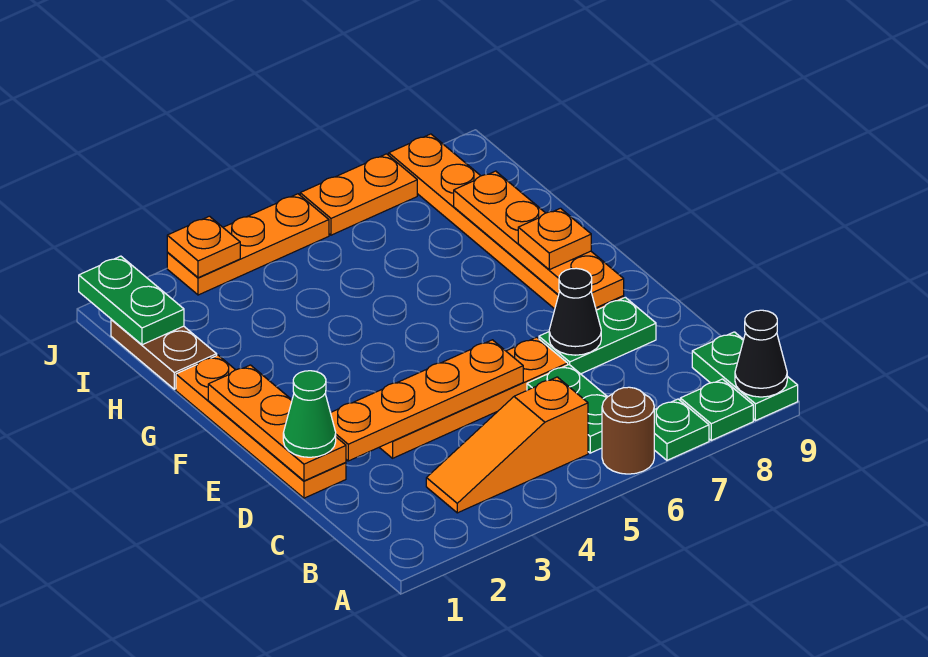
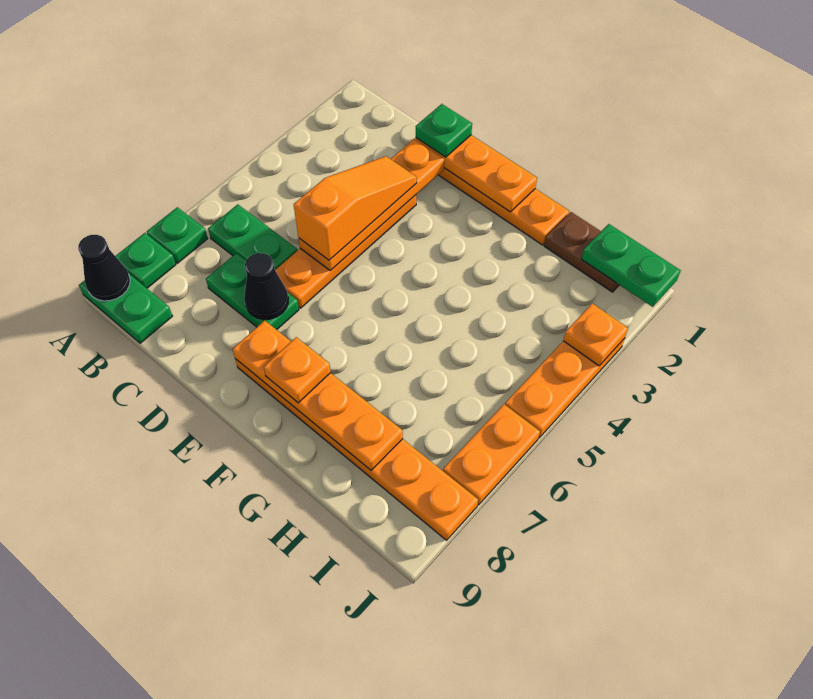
brown round brick A6 level 1 -> none
orange slope B3:B5 level 1 top 5 -> orange slope D3:D5 level 3 top 5
green cone D1 level 3 -> green plate D1 level 3
green plate D7:D8 level 1 -> green plate C7:D7 level 1

